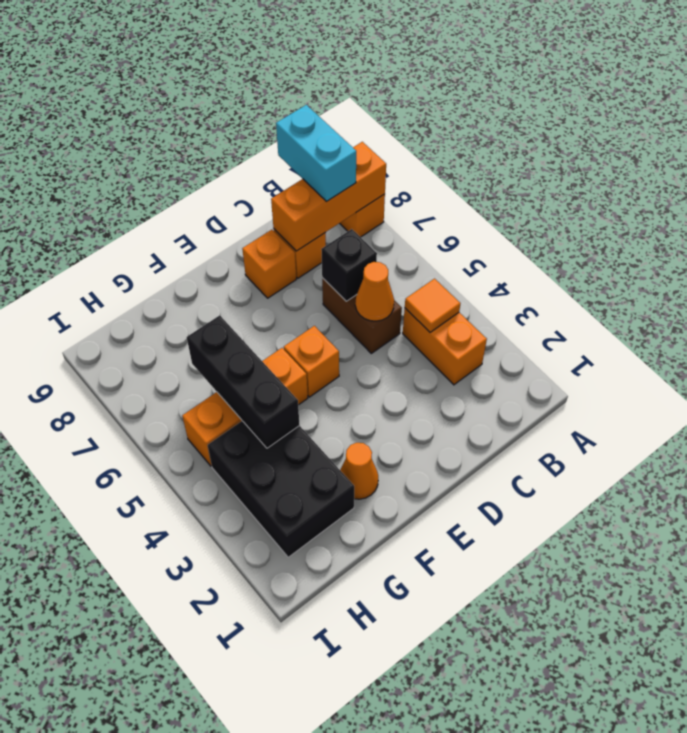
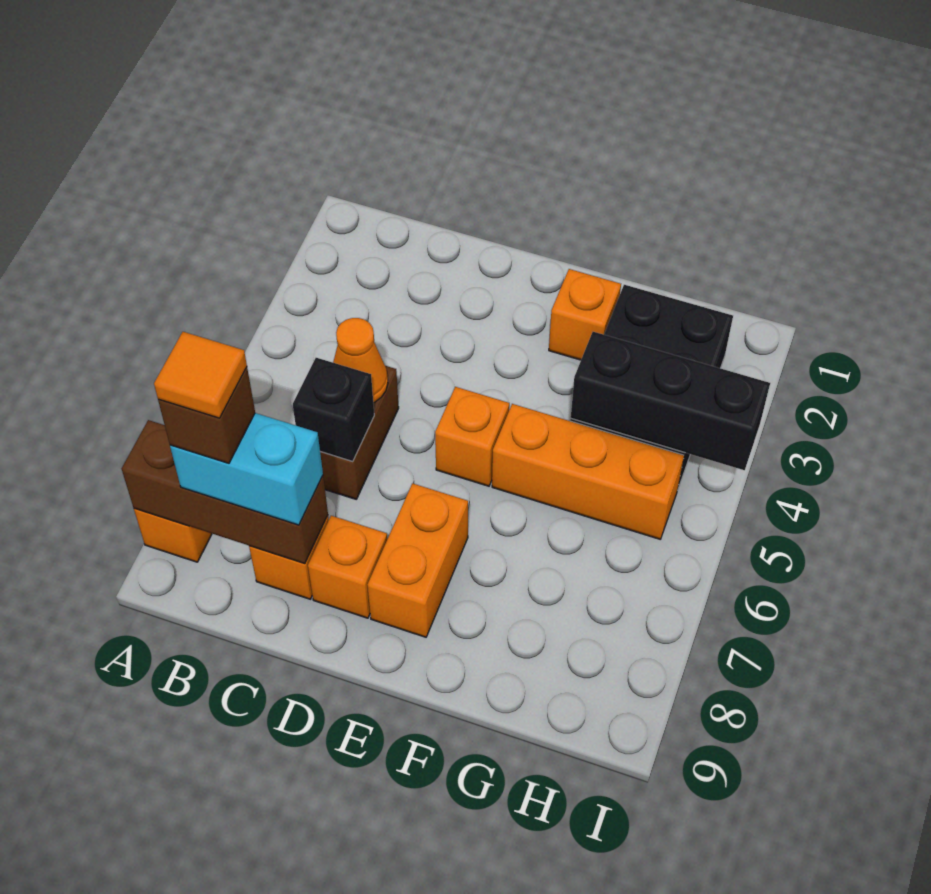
orange brick A8:C8 level 2 -> brown brick A8:C8 level 2
orange brick B3:B4 level 1 -> orange brick E7:E8 level 1
orange tile B4 level 2 -> orange tile B8 level 5
cyan brick B8:B9 level 3 -> cyan brick B8:C8 level 3
none -> brown brick B8 level 4
orange cone F2 level 1 -> orange brick F2 level 1
black brick G4:G6 level 2 -> black brick G4:I4 level 2

